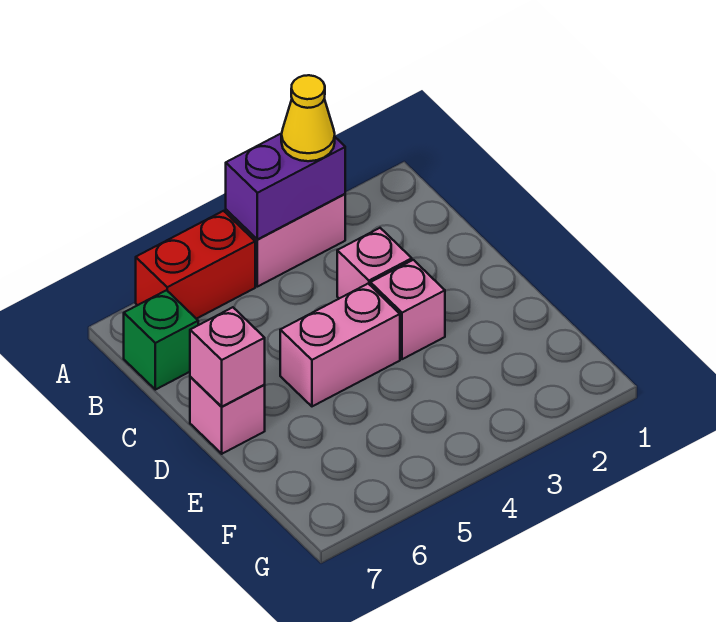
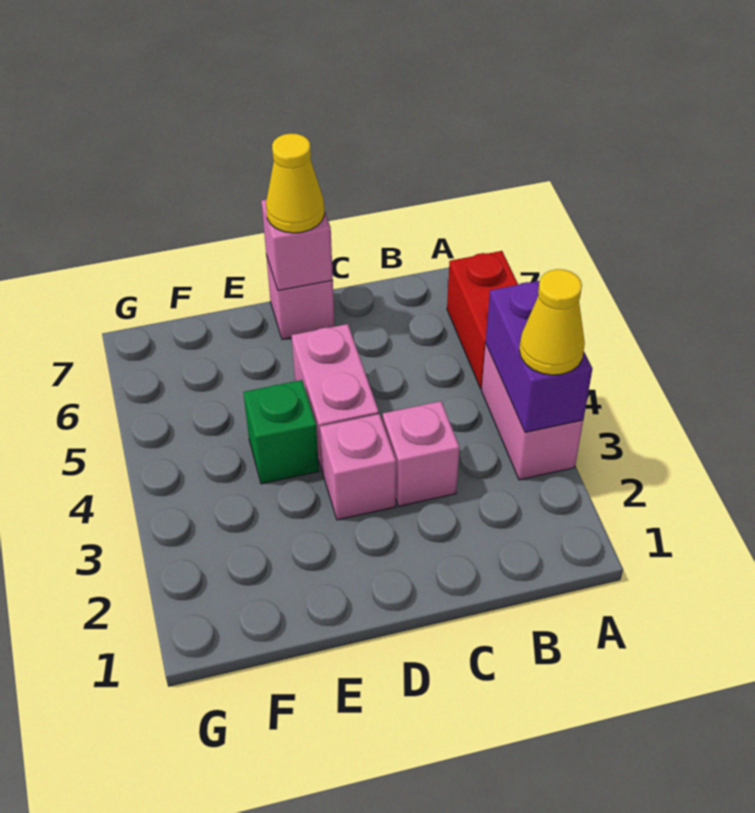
green brick B7 level 1 -> green brick E4 level 1
none -> yellow cone D7 level 3

